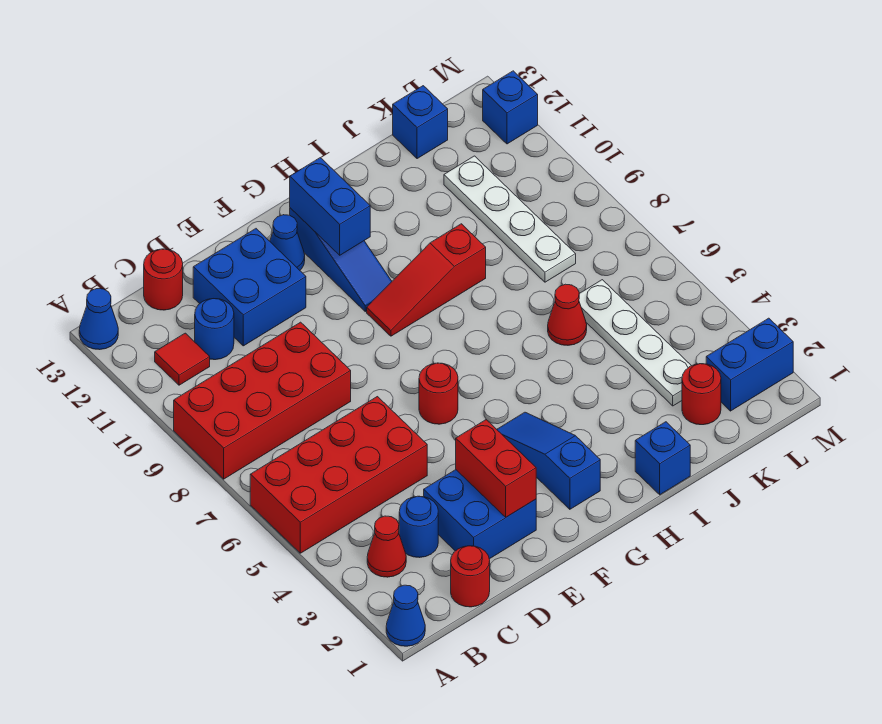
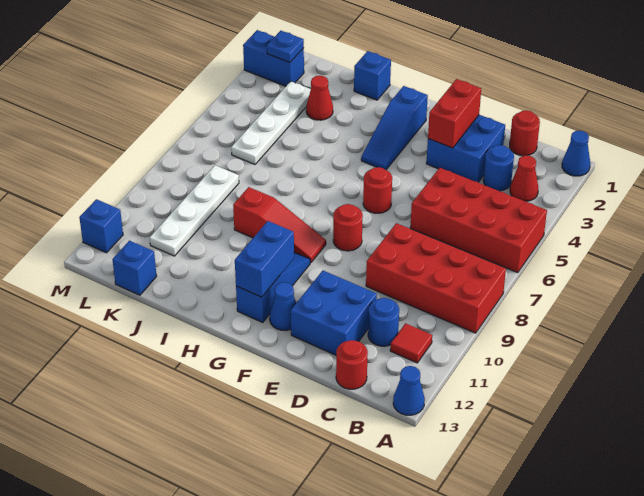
red cone J6 level 1 -> red cone J3 level 1
red round brick K2 level 1 -> red round brick F8 level 1
none -> blue plate L2 level 2

